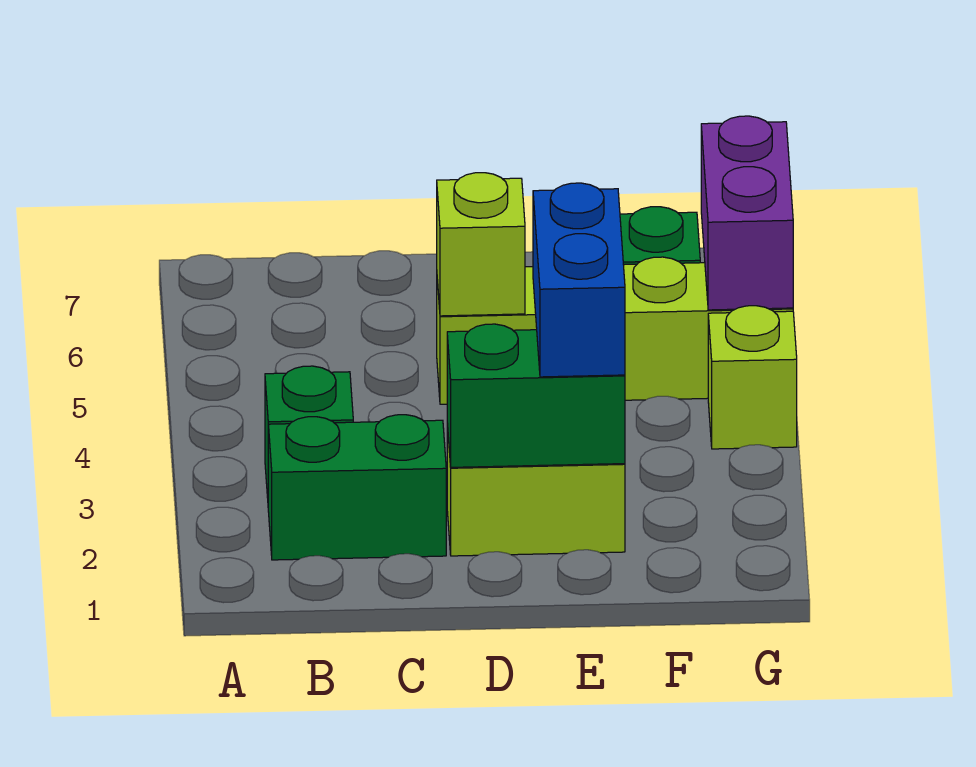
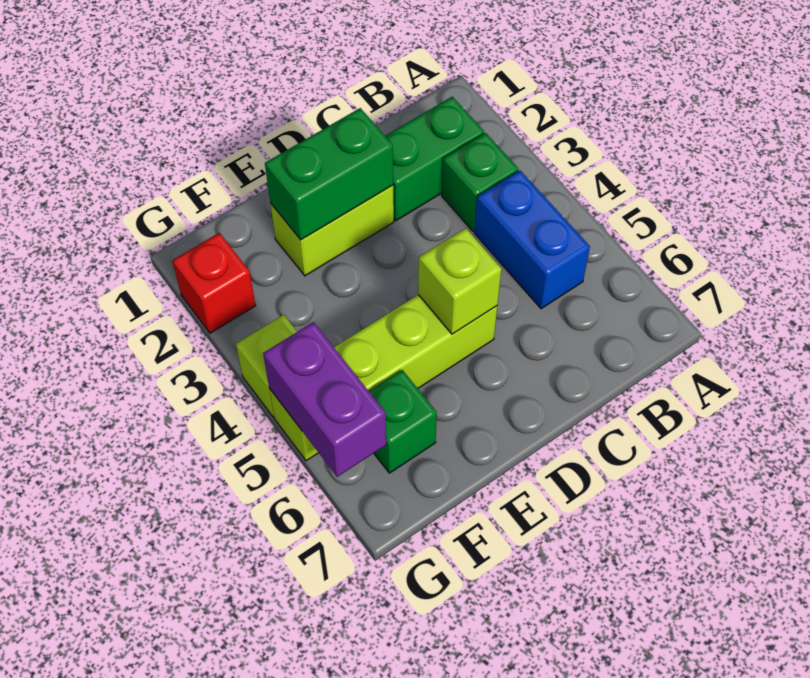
blue brick E2:E3 level 3 -> blue brick B4:B5 level 1
none -> red brick G2 level 1

